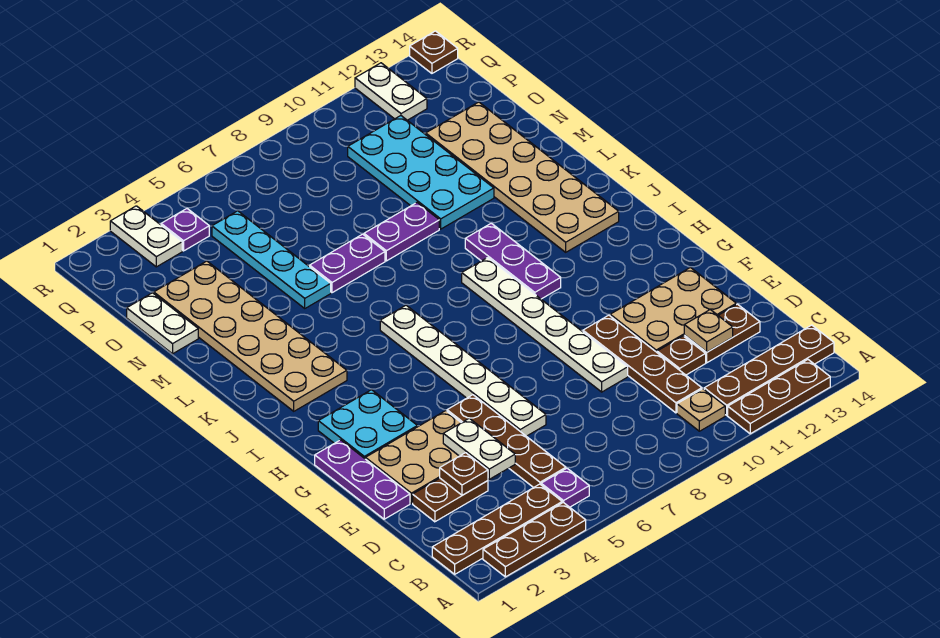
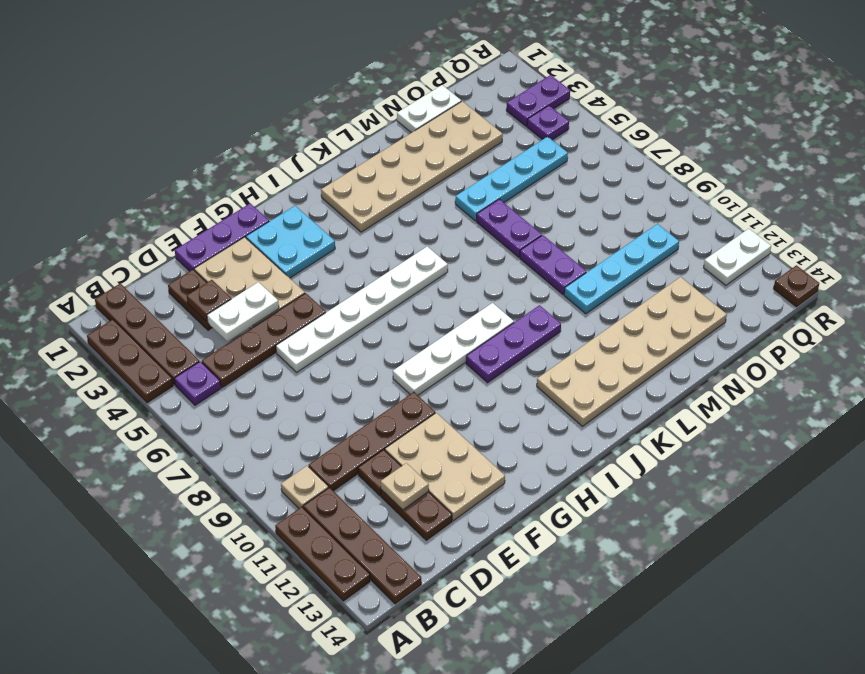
white plate E9:J9 level 1 -> white plate G9:J9 level 1
cyan plate M10:P11 level 1 -> cyan plate M10:P10 level 1
white plate Q3:R3 level 1 -> purple plate Q3:R3 level 1

